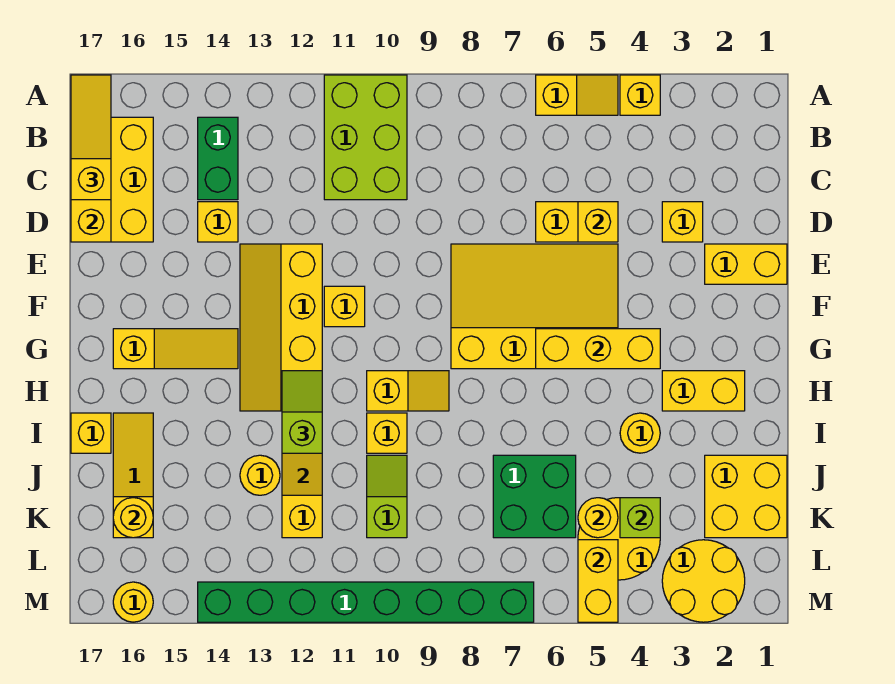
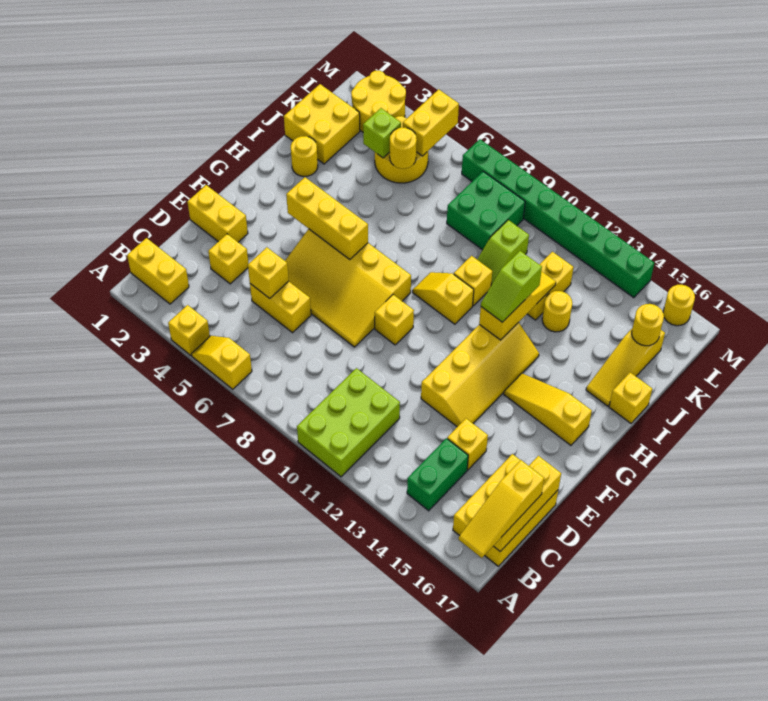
yellow brick F11 level 1 -> yellow brick F9 level 1
yellow brick H2:H3 level 1 -> yellow brick B1:B2 level 1
yellow round brick I4 level 1 -> yellow round brick I2 level 1
green brick J6:K7 level 1 -> green brick K8:L9 level 1

